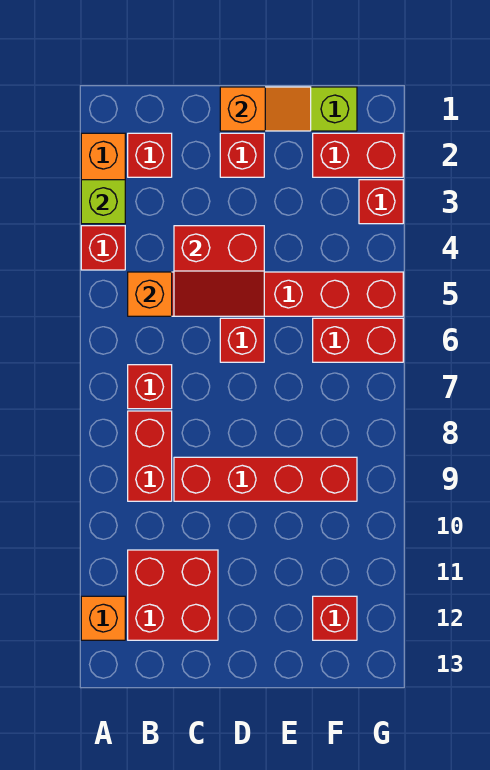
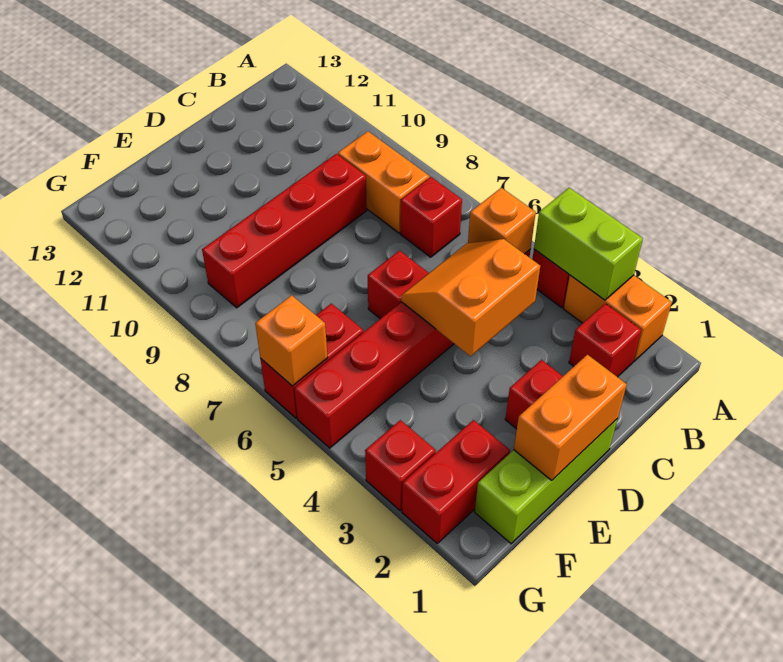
lime brick A3 level 2 -> lime brick A3:A4 level 2
orange brick A12 level 1 -> orange brick G6 level 2
red brick B8:B9 level 1 -> orange brick B8:B9 level 1
red brick B11:C12 level 1 -> none
red slope C4:D5 level 2 top 4 -> orange slope C4:D5 level 2 top 4
orange slope D1:E1 level 2 top D -> orange brick D1:E1 level 2
red brick F12 level 1 -> none

